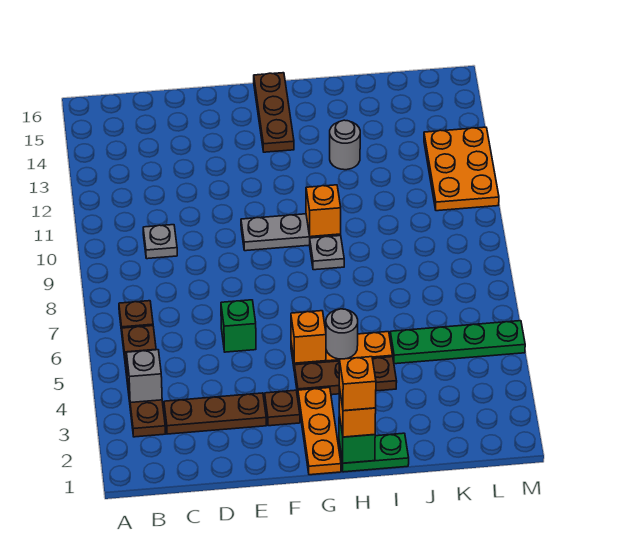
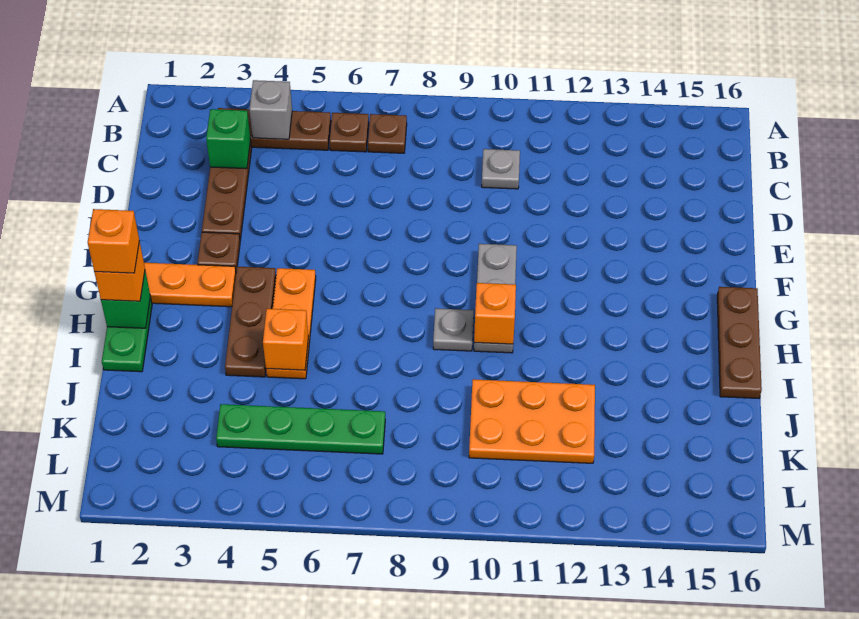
green brick E6 level 1 -> green brick C3 level 2
orange brick G5 level 2 -> orange brick I5 level 2
brown plate G14:G16 level 1 -> brown plate G16:I16 level 1
grey round brick H5 level 2 -> none
grey round brick I13 level 1 -> none
green plate J5:M5 level 1 -> green plate K4:K7 level 1
orange plate L11:M13 level 1 -> orange plate J10:K12 level 1

